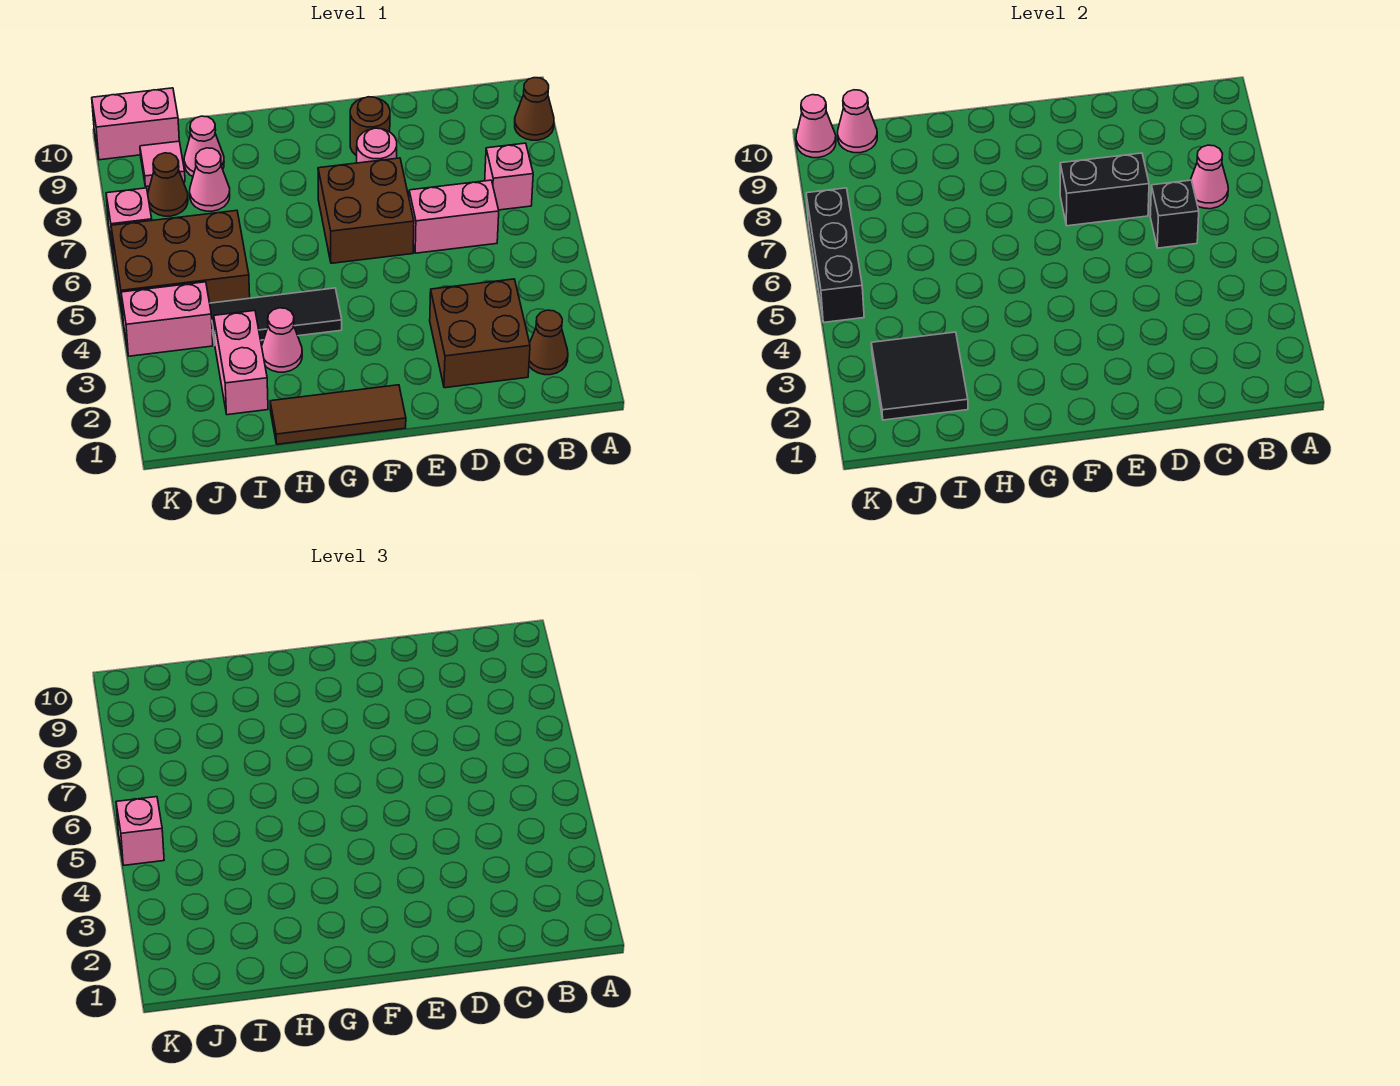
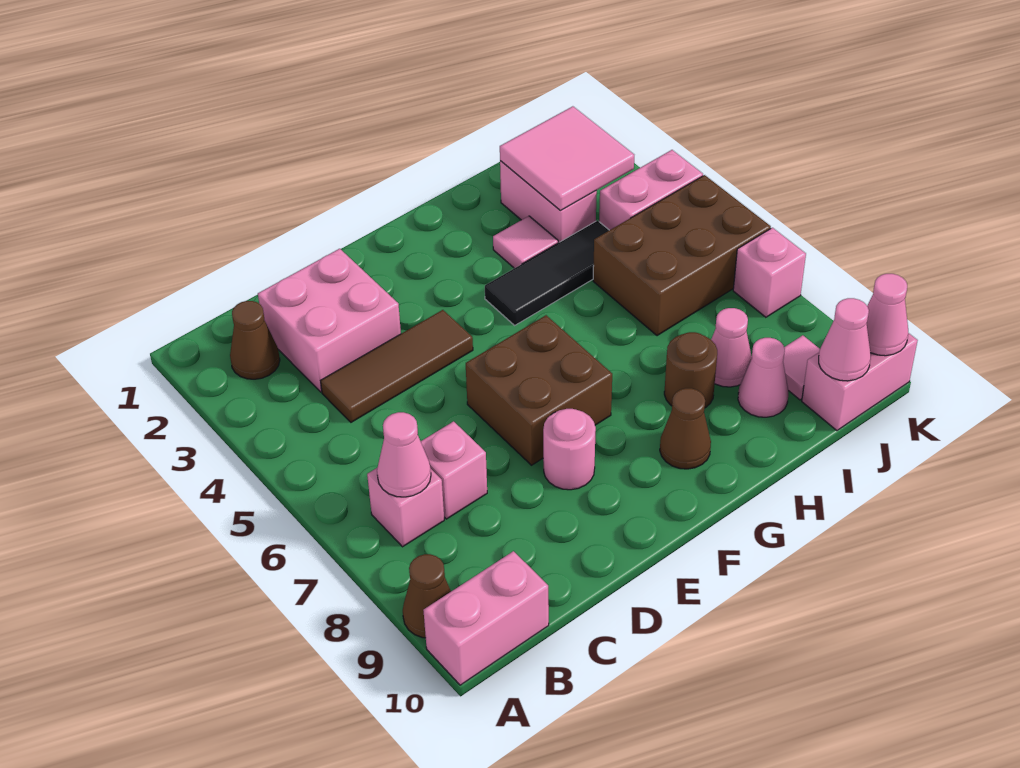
brown brick C2:D3 level 1 -> pink brick C2:D3 level 1
pink brick C6:D6 level 1 -> pink brick A10:B10 level 1
black brick C6 level 2 -> none
black brick D7:E7 level 2 -> none
brown round brick E9 level 1 -> brown round brick H8 level 1
brown tile F1:H1 level 1 -> brown tile C4:E4 level 1
pink cone H3 level 1 -> pink tile H3 level 1
black tile I2:J3 level 2 -> pink tile I2:J3 level 2
brown cone J8 level 1 -> brown cone G9 level 1
black brick K5:K7 level 2 -> none
pink brick K5 level 3 -> pink brick C7 level 1

